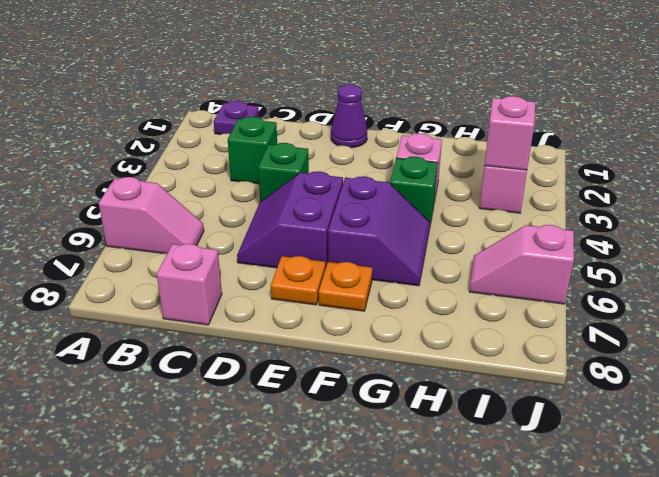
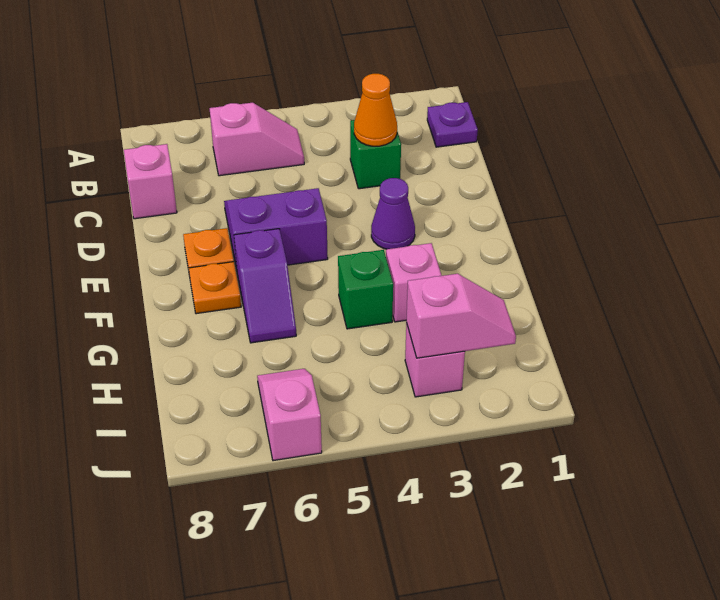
pink slope A6:B6 level 1 top A -> pink slope B5:B6 level 1 top 6
none -> orange cone C3 level 2
green brick D4 level 1 -> none
purple cone E1 level 1 -> purple cone E3 level 1
purple slope F5:G6 level 1 top F -> purple slope F6:G6 level 1 top F

